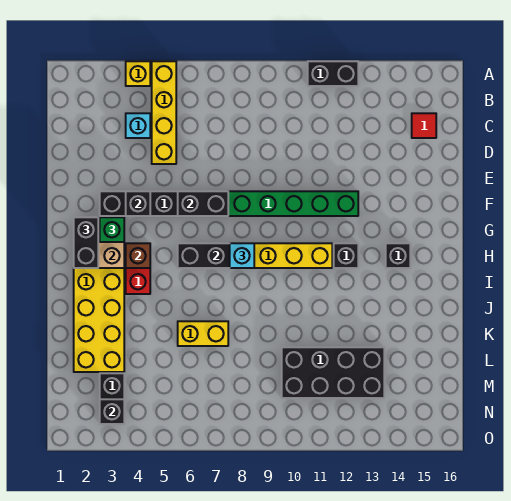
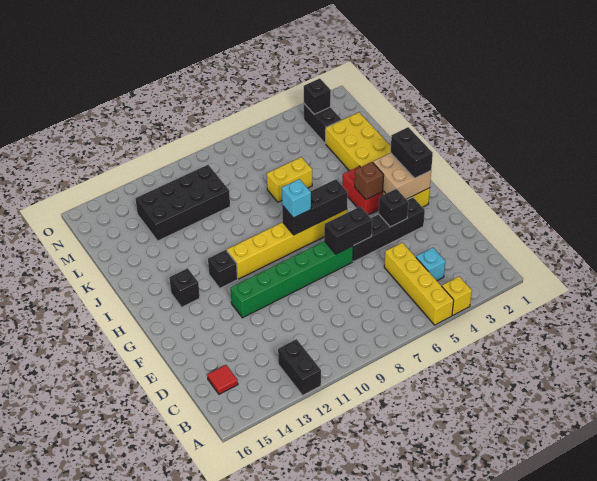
black brick A11:A12 level 1 -> black brick A12:B12 level 1
green brick G3 level 3 -> none

